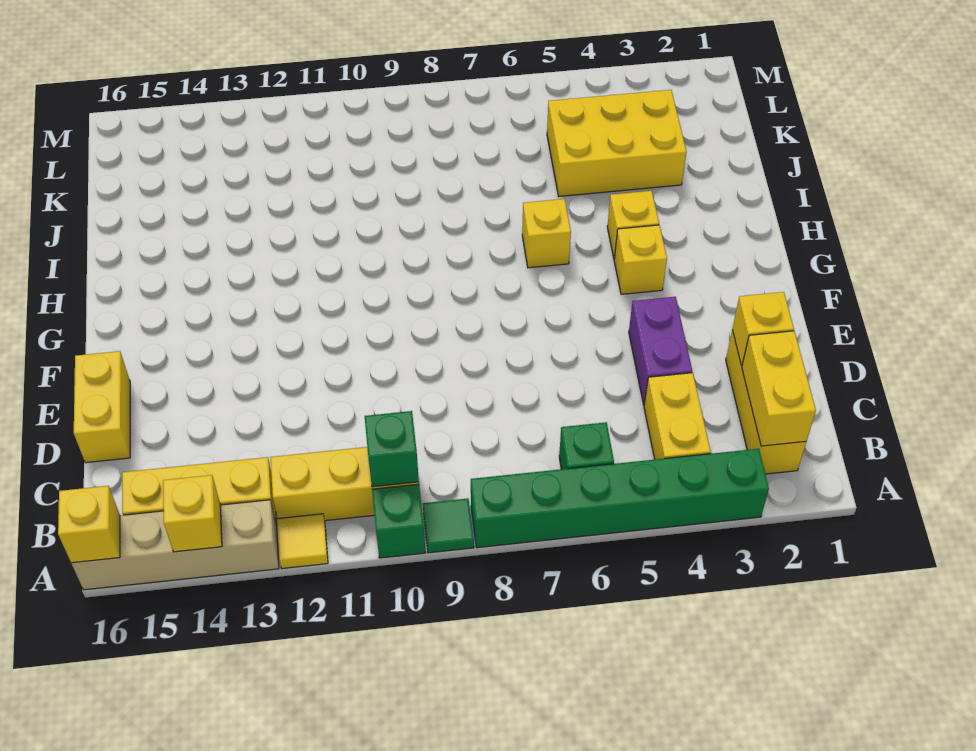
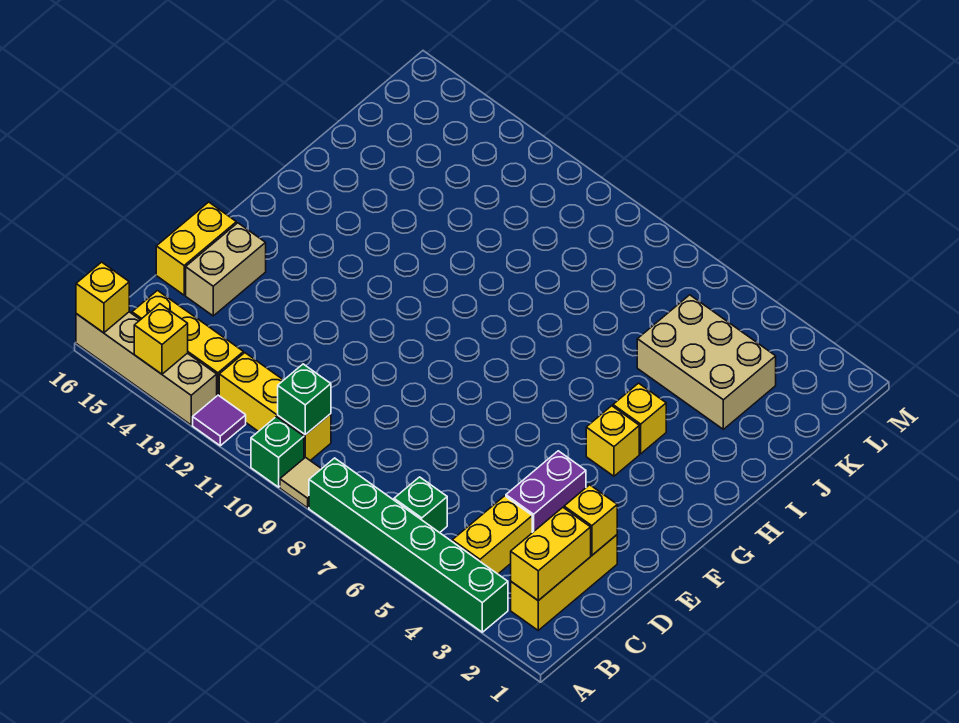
green tile A9 level 1 -> tan tile A9 level 1
yellow tile A12 level 1 -> purple tile A12 level 1
none -> tan brick D15:E15 level 1
yellow brick H6 level 1 -> none
yellow brick J3:K5 level 1 -> tan brick J3:K5 level 1

